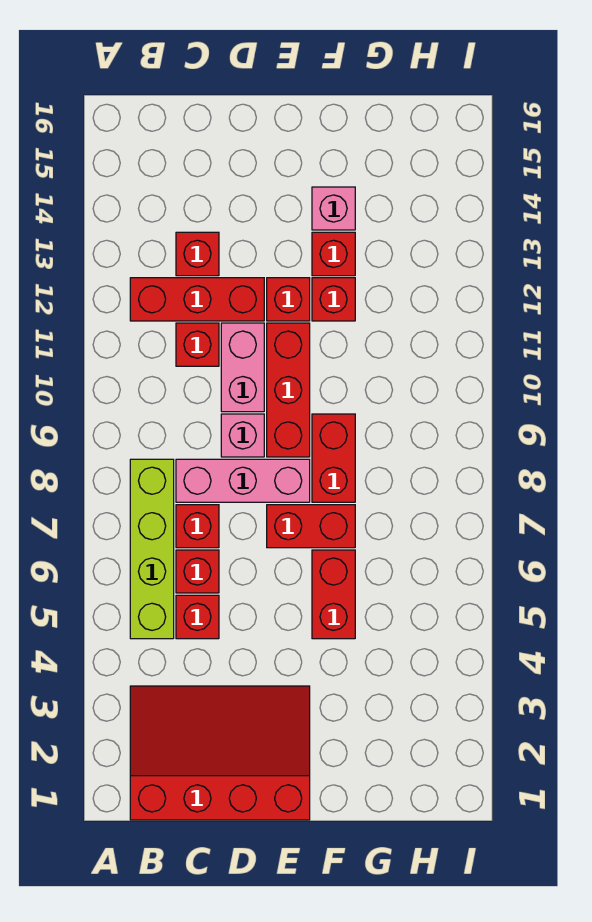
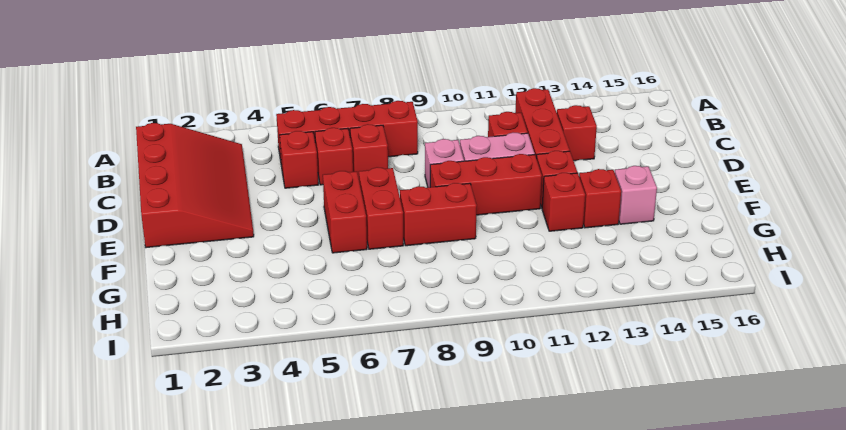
lime brick B5:B8 level 1 -> red brick B5:B8 level 1
pink brick C8:E8 level 1 -> none
red brick F5:F6 level 1 -> red brick E6:F6 level 1

